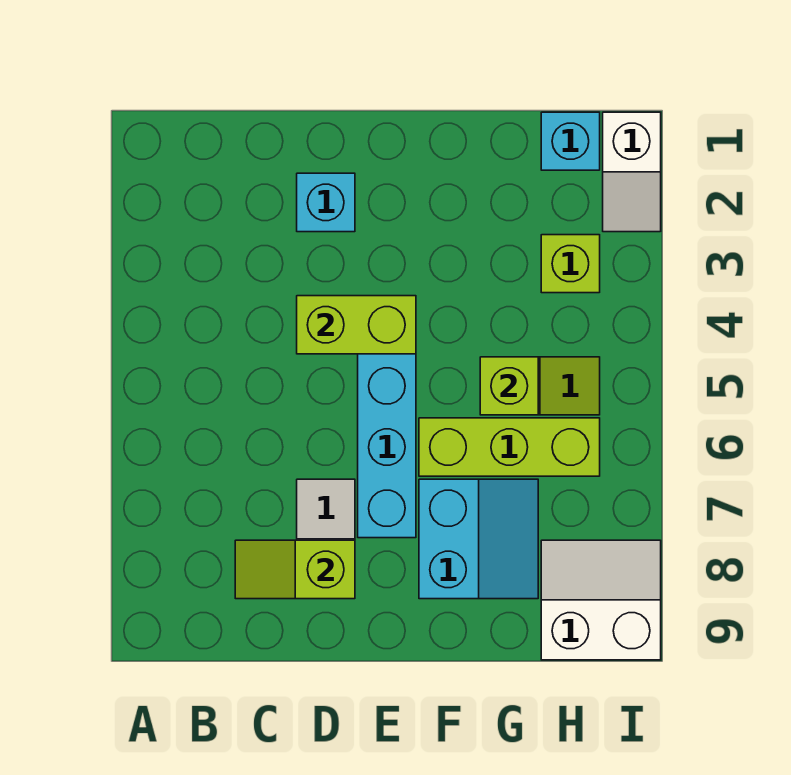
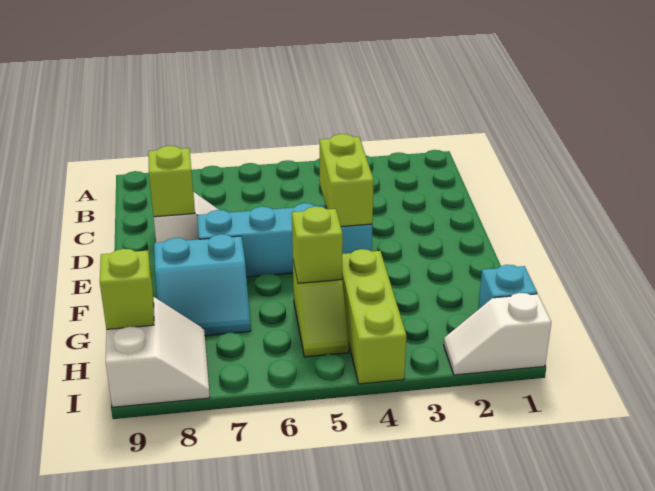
cyan brick D2 level 1 -> none
lime brick F6:H6 level 1 -> lime brick G4:I4 level 1
lime brick H3 level 1 -> lime brick H9 level 2

